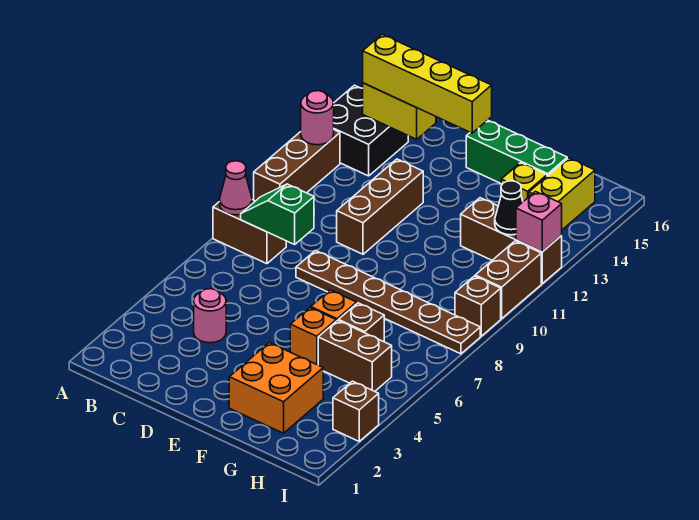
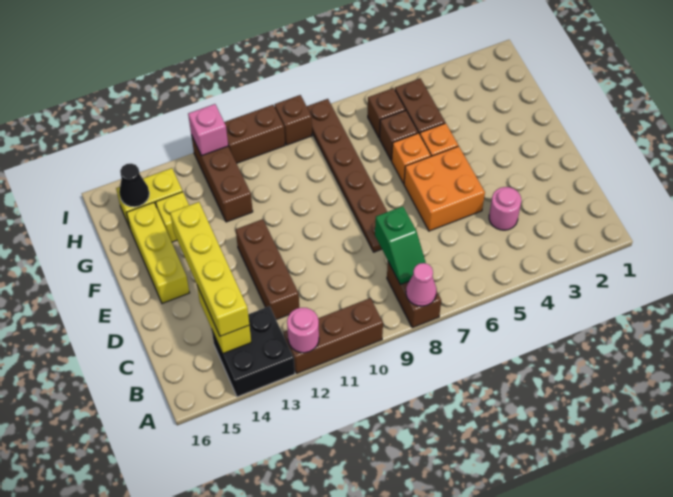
brown brick D10:D12 level 1 -> brown brick C12:E12 level 1
green brick E15:G15 level 1 -> yellow brick E15:G15 level 1
orange brick F2:G3 level 1 -> orange brick D5:E6 level 1
black cone H12 level 2 -> black cone H15 level 2
brown brick I3 level 1 -> brown brick H6 level 1

